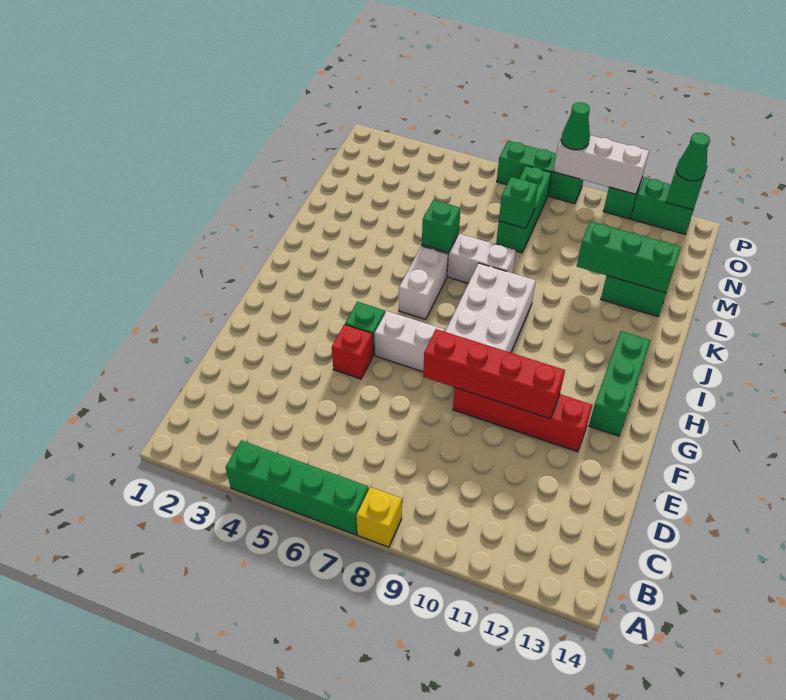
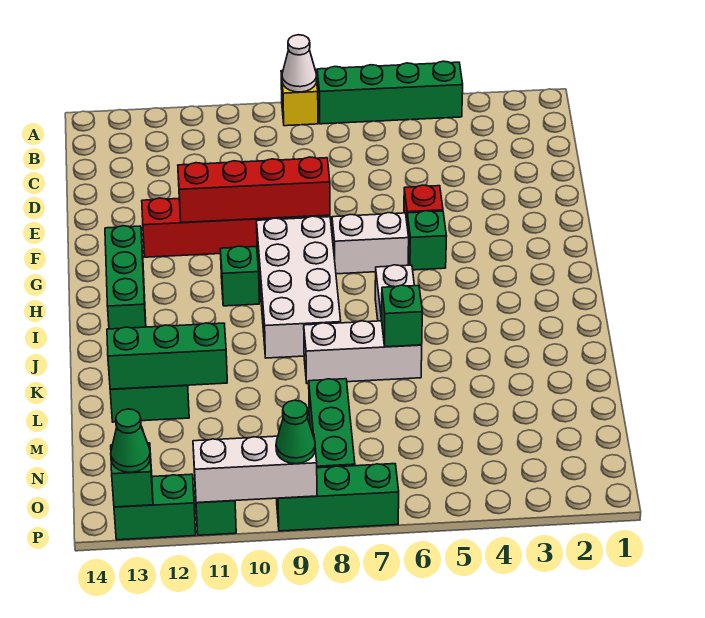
none -> white cone A8 level 2
green brick M8 level 2 -> green brick H10 level 1

